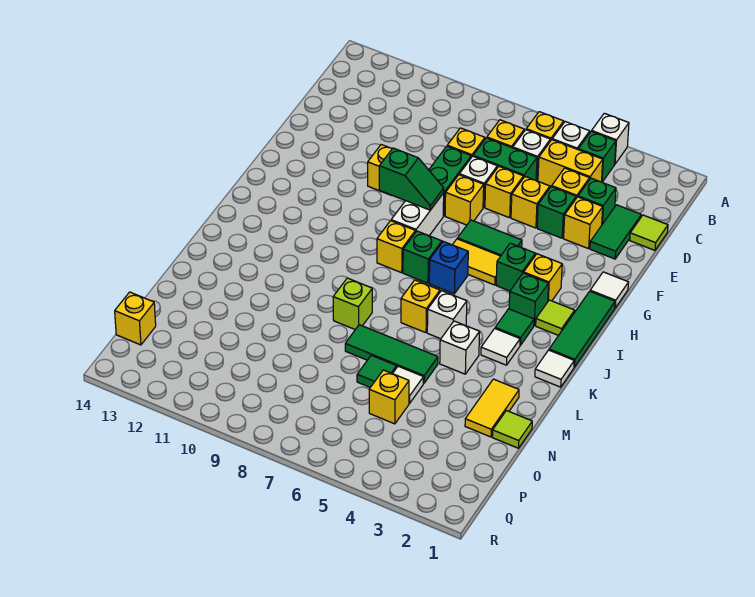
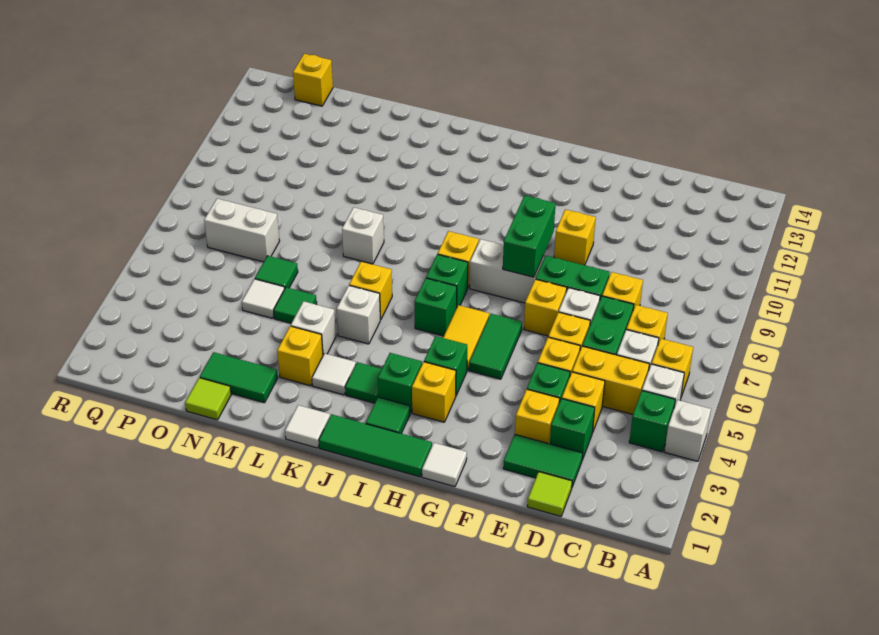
yellow brick C4:C5 level 1 -> yellow brick C5:D5 level 1
green slope G8:G9 level 2 top 9 -> green brick G8:G9 level 2
lime tile I2 level 1 -> green tile I2 level 1
blue brick I6 level 1 -> green brick I6 level 1
lime brick L8 level 1 -> white brick L8 level 1
yellow tile M2:N2 level 1 -> green tile M2:N2 level 1
green tile M5:M7 level 1 -> green tile M5 level 1
yellow brick O5 level 1 -> yellow brick L3 level 1
none -> white brick O7:P7 level 1

